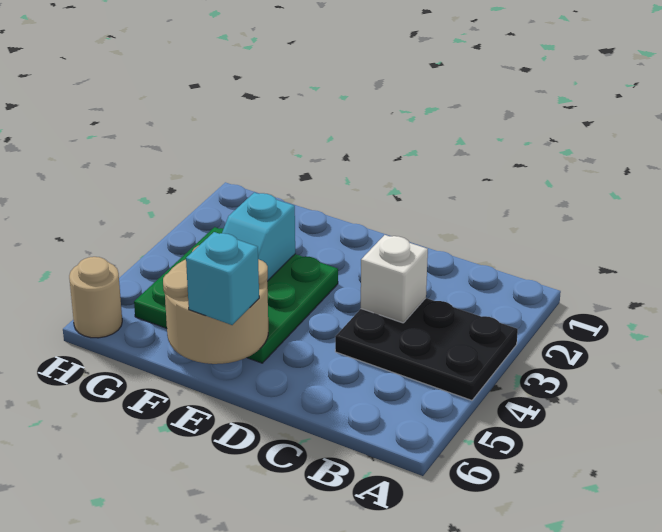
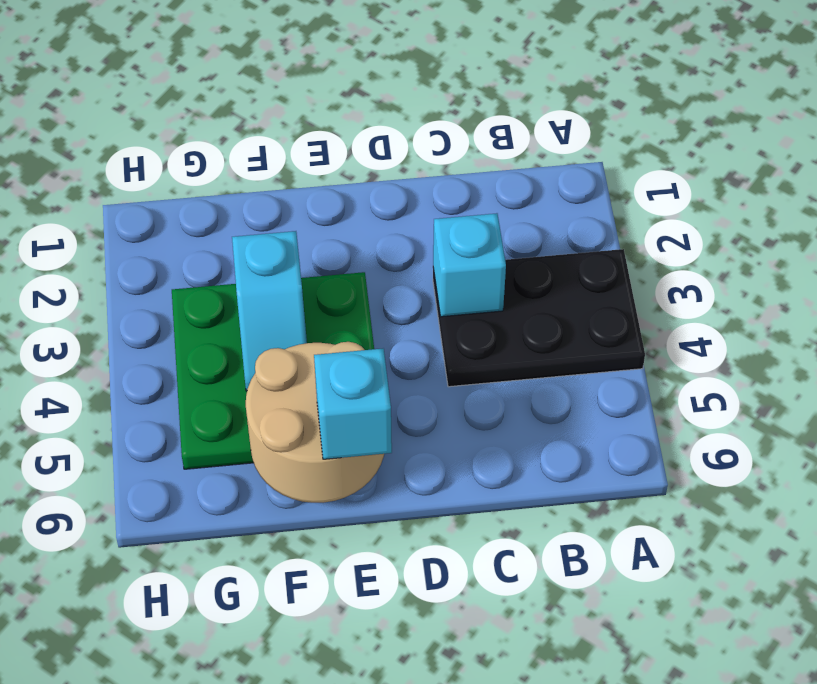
white brick C3 level 2 -> cyan brick C3 level 2
tan round brick H6 level 1 -> none

